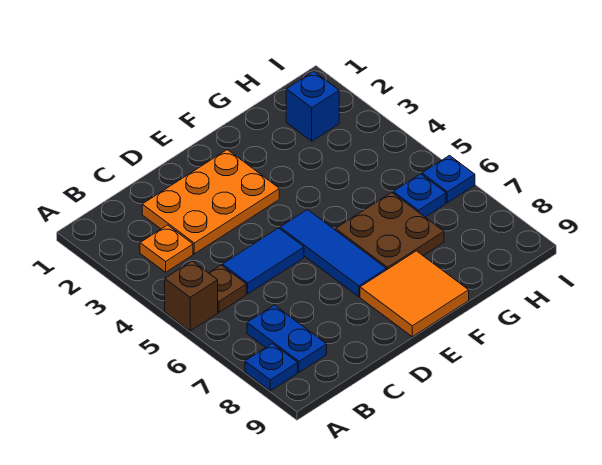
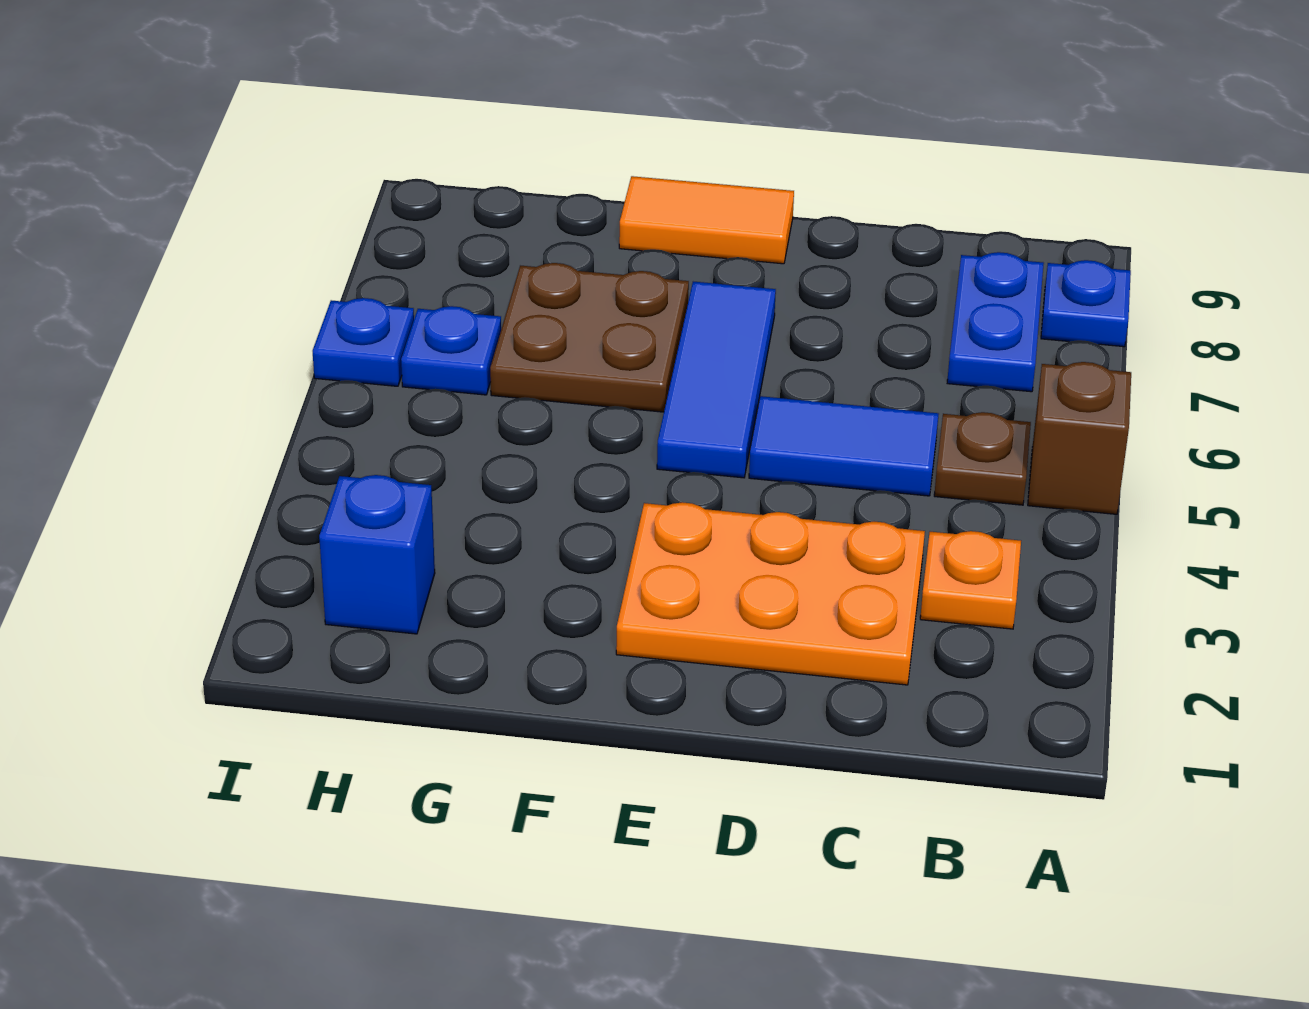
orange tile E8:F9 level 1 -> orange tile E9:F9 level 1

